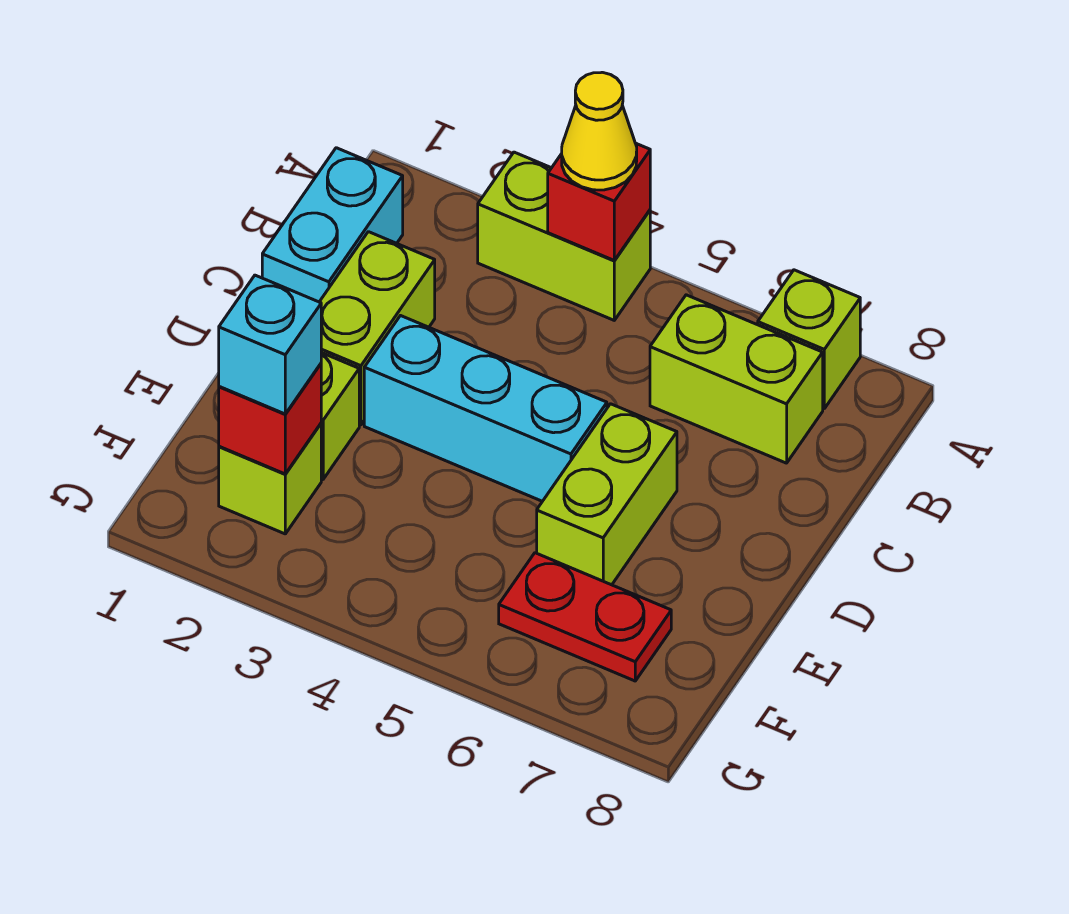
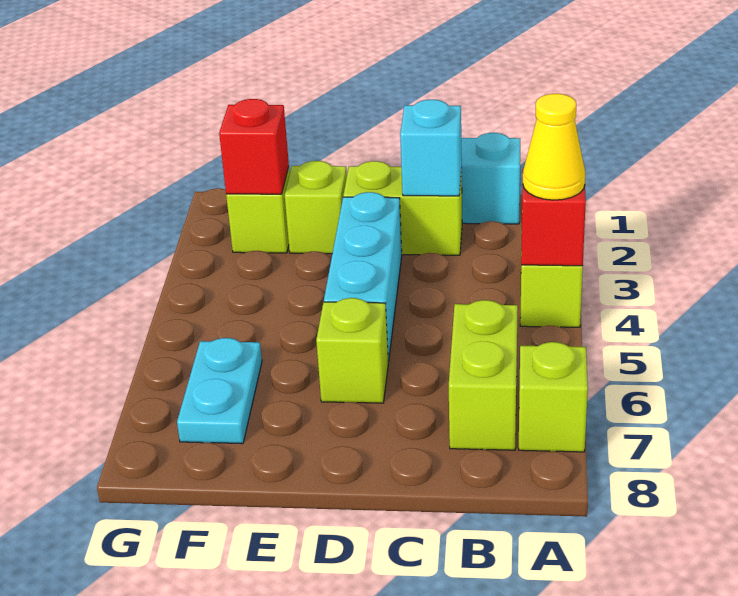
lime brick D6:E6 level 1 -> lime brick D6 level 1
cyan brick F2 level 3 -> cyan brick C2 level 2
red plate F6:F7 level 1 -> cyan plate F6:F7 level 1

